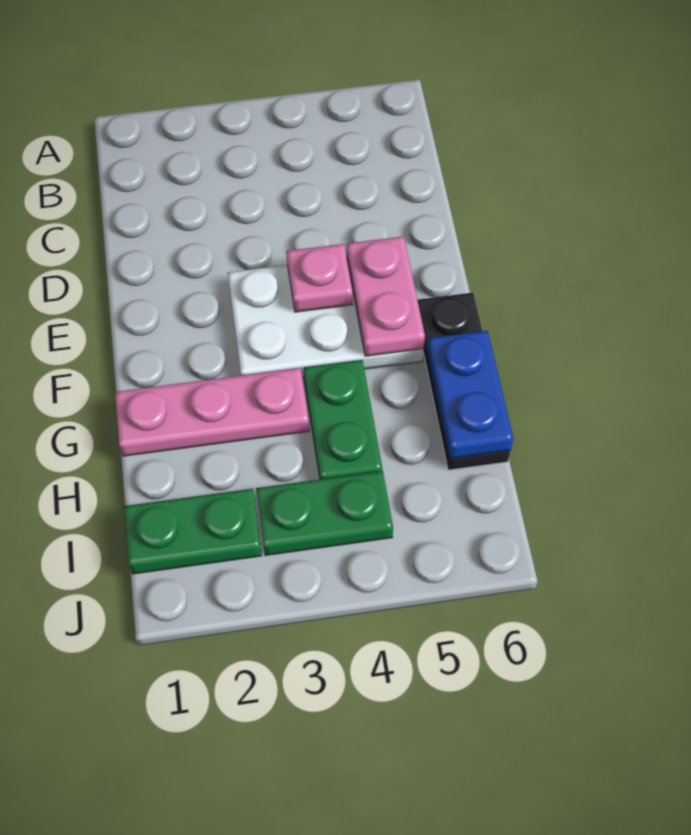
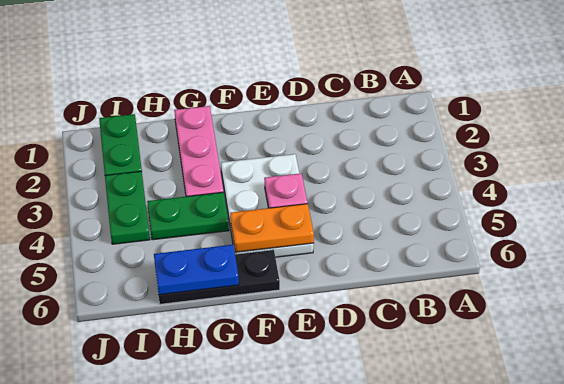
pink plate E5:F5 level 2 -> orange plate E5:F5 level 2

